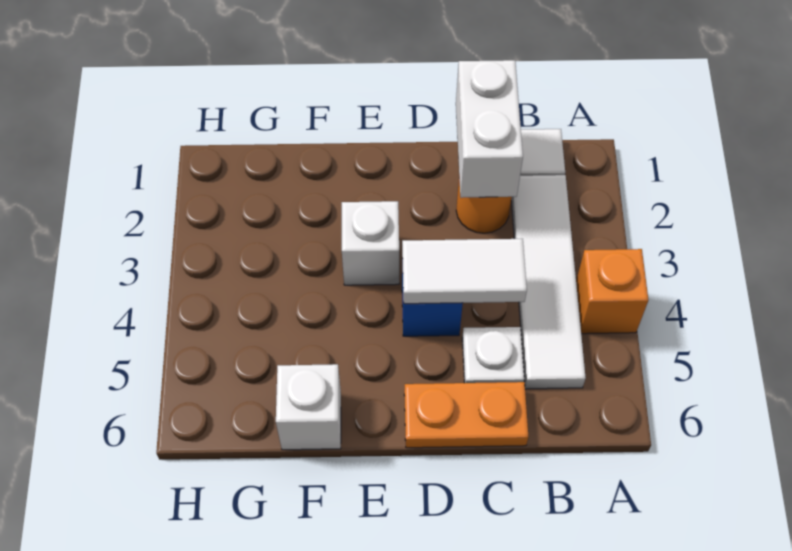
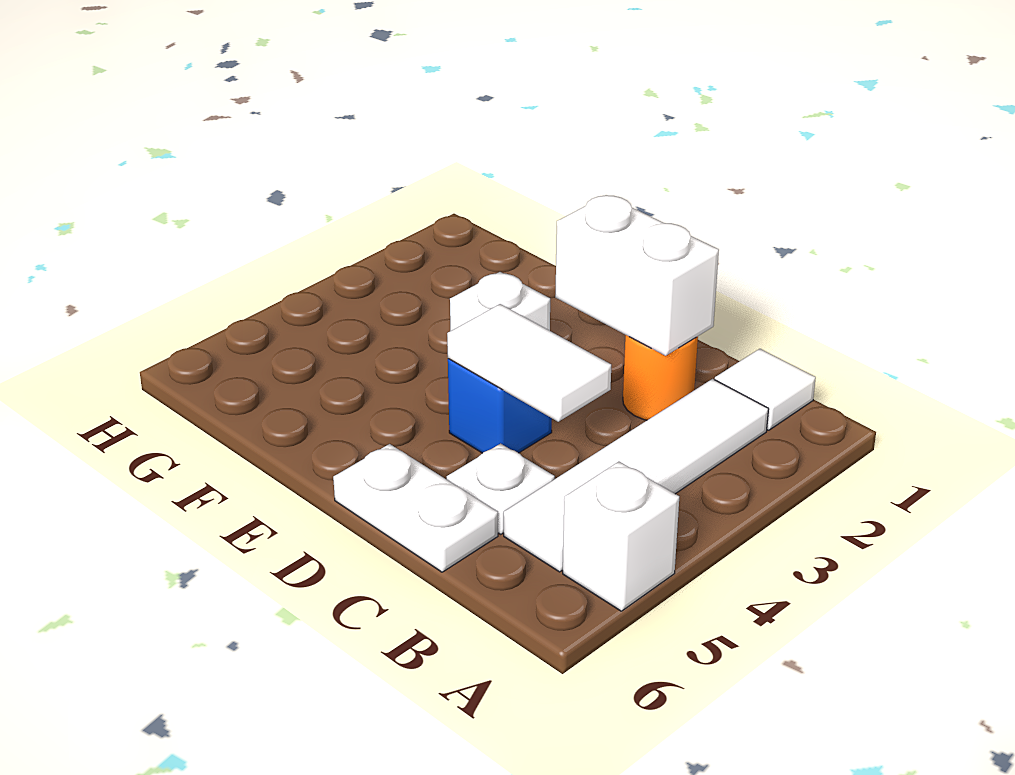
orange brick A4 level 1 -> none
white brick C1:C2 level 2 -> white brick C2:D2 level 2
orange plate C6:D6 level 1 -> white plate C6:D6 level 1
white brick F6 level 1 -> white brick A5 level 1

